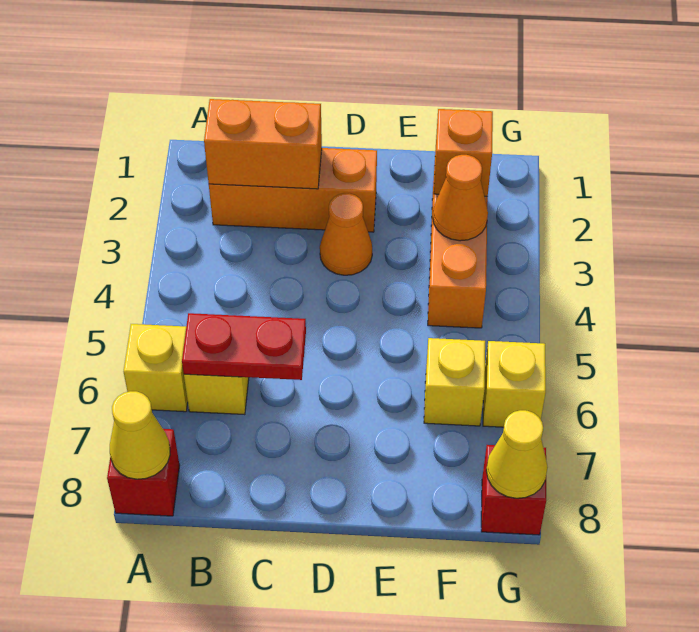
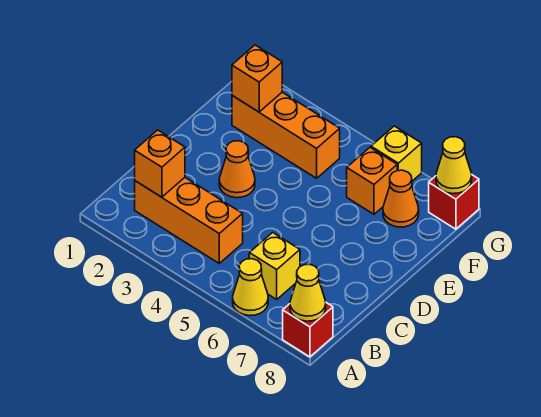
yellow brick A6 level 1 -> yellow cone A6 level 1
orange brick B2:D2 level 1 -> orange brick B2:B4 level 1
orange brick B2:C2 level 2 -> orange brick B2 level 2
red plate B6:C6 level 2 -> none
orange cone F3 level 2 -> orange cone F7 level 1
yellow brick F6 level 1 -> orange brick F6 level 1

